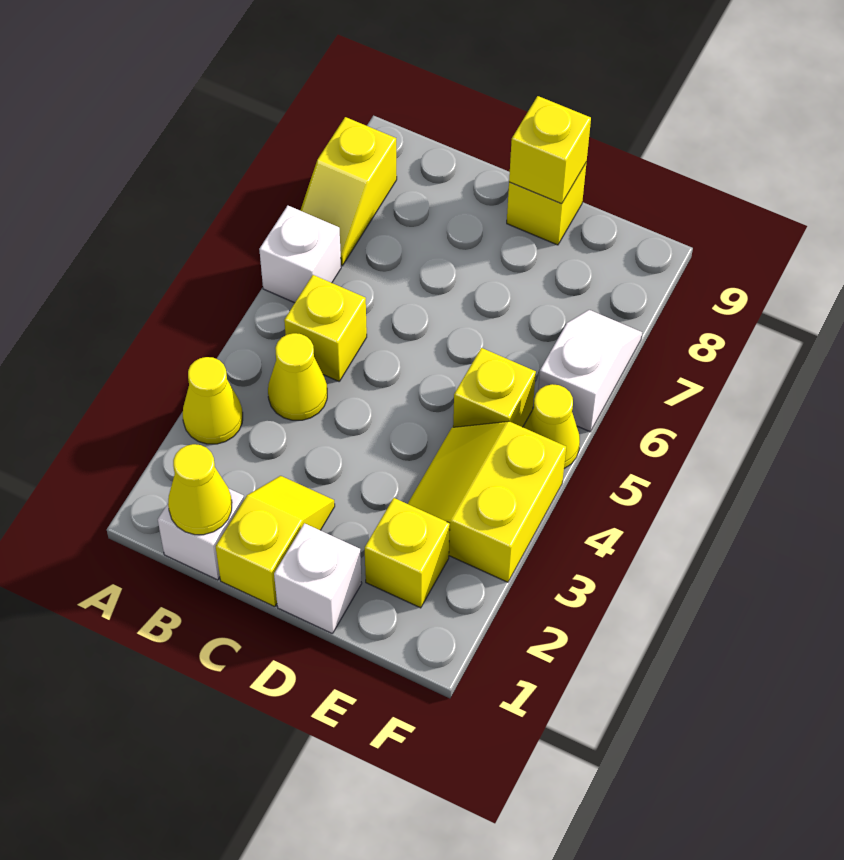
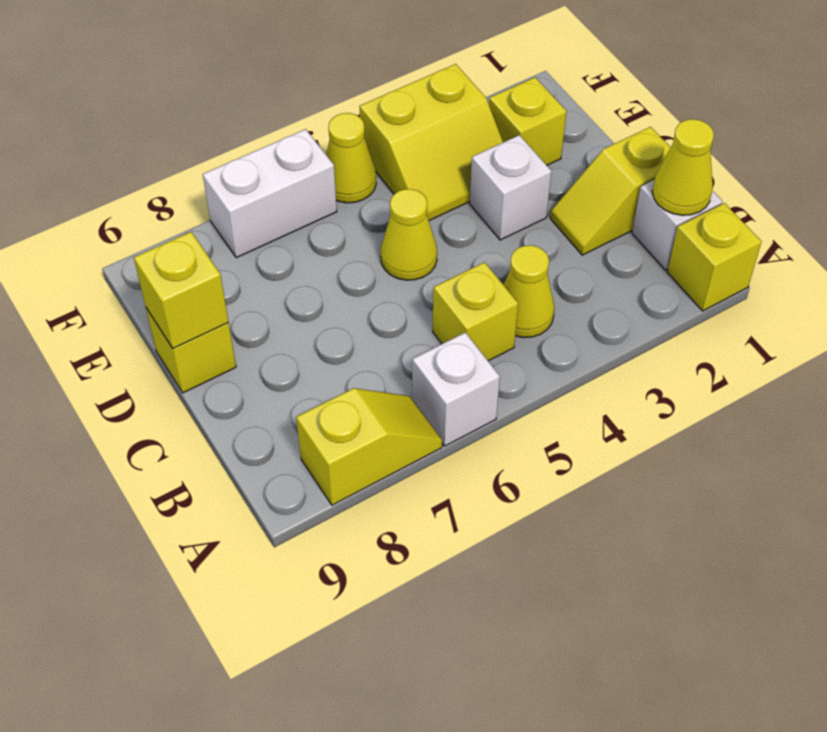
yellow cone A3 level 1 -> yellow cone D5 level 1
white brick D1 level 1 -> white brick D3 level 1
yellow brick E5 level 1 -> yellow brick A1 level 1
white slope F6:F7 level 1 top 6 -> white brick F6:F7 level 1

